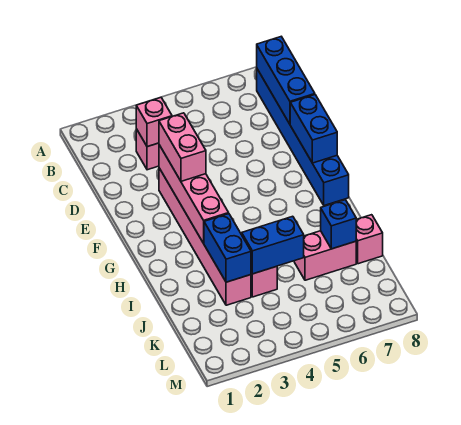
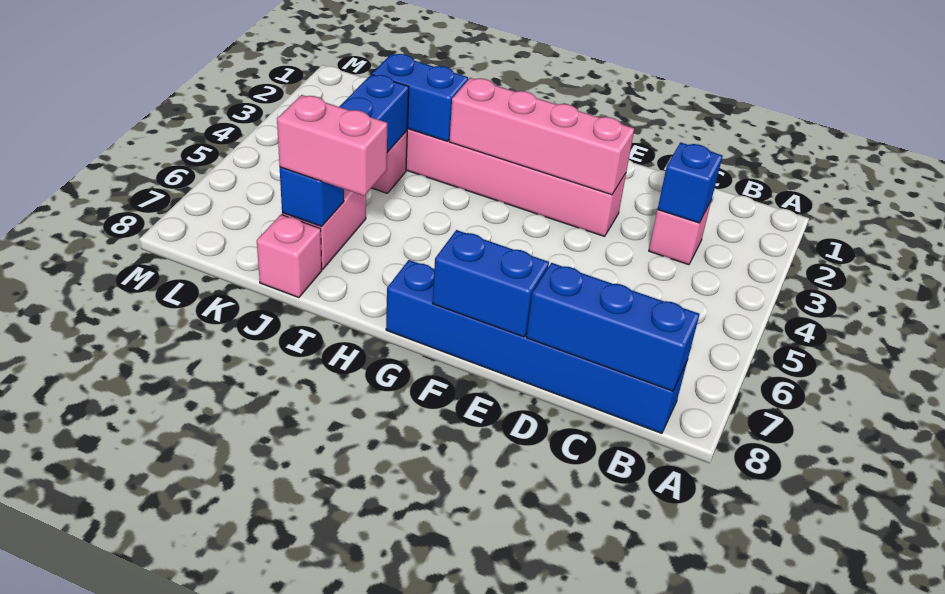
pink brick C3 level 2 -> blue brick C3 level 2
pink brick E3:F3 level 3 -> pink brick I7:J7 level 3

